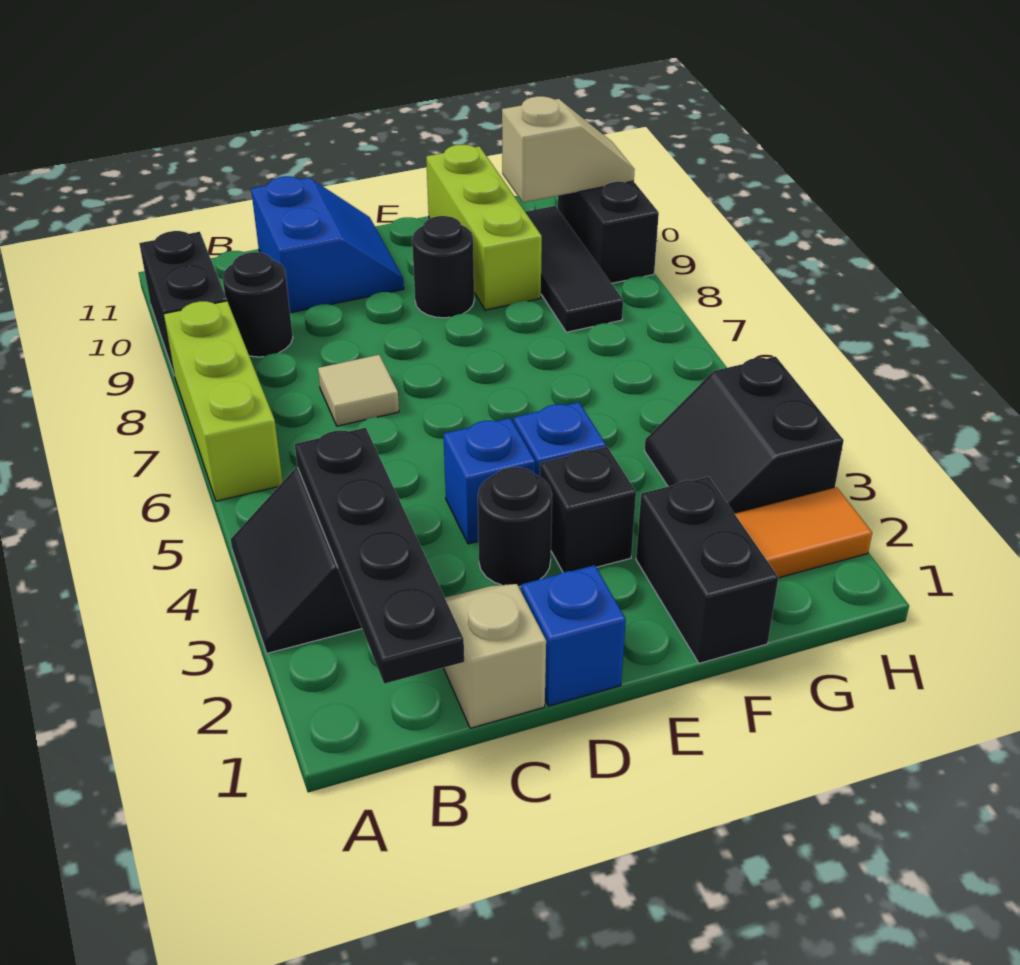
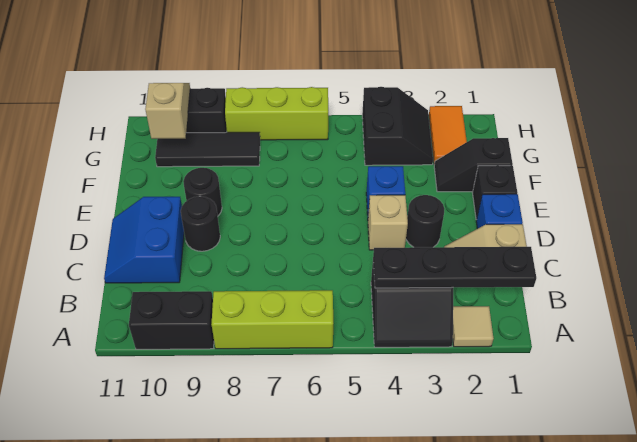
black round brick B9 level 1 -> black round brick D9 level 1
tan tile C7 level 1 -> tan tile A2 level 1
blue slope C10:D11 level 1 top C -> blue slope C10:D11 level 1 top 10
blue brick D4 level 1 -> tan brick D4 level 1
black brick E3 level 1 -> black brick E1 level 1
black brick F1:F2 level 1 -> black slope F1:F2 level 1 top 1
lime brick F9:F11 level 1 -> lime brick H6:H8 level 1
black slope G3:H4 level 1 top H -> black slope G3:H4 level 1 top 4

